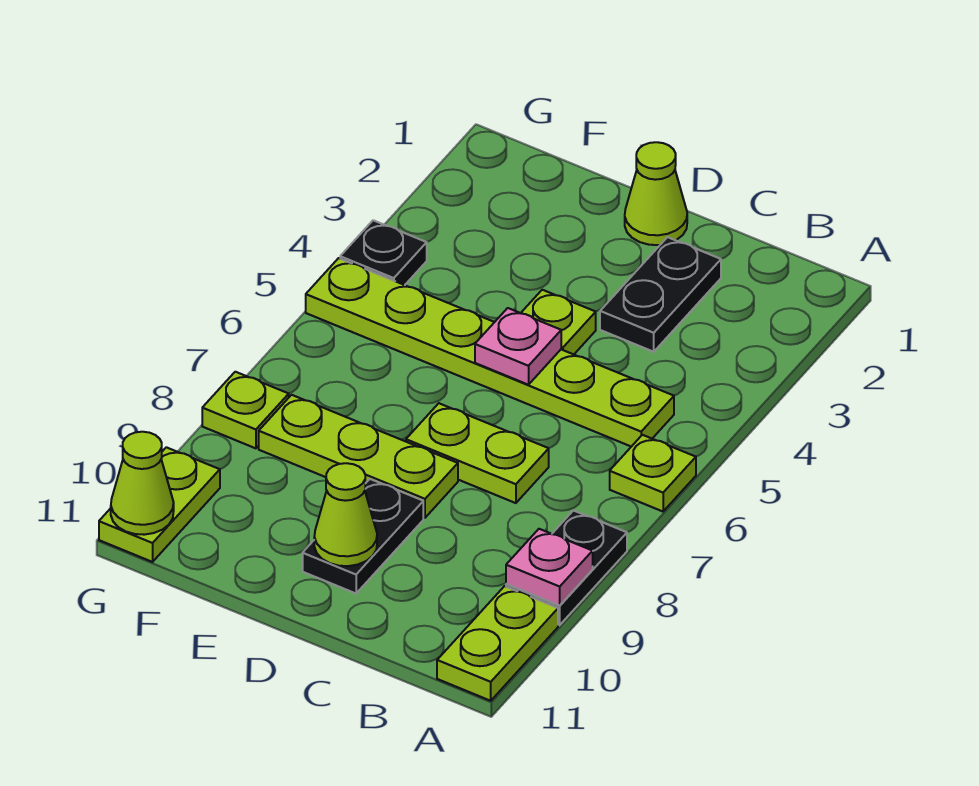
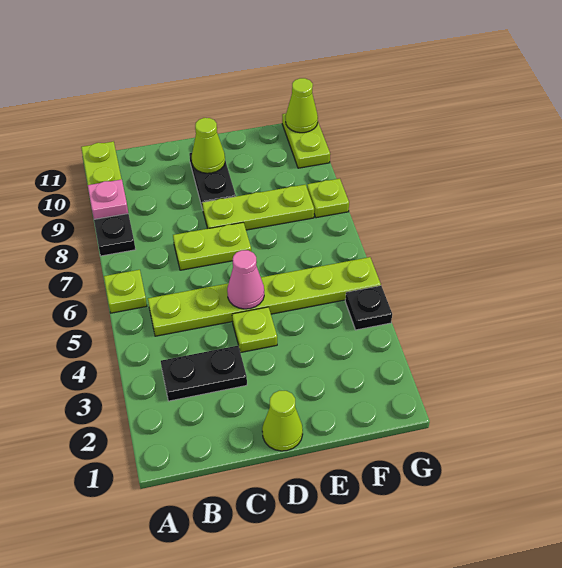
black plate C2:C3 level 1 -> black plate B3:C3 level 1
pink plate D5 level 2 -> pink cone D5 level 2

